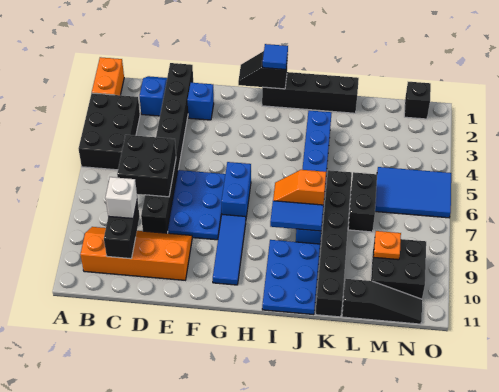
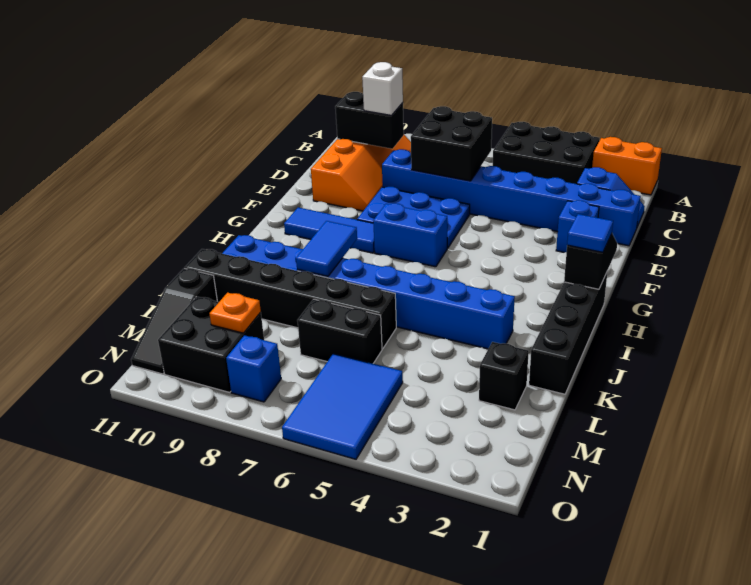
black brick D1:D8 level 1 -> blue brick D1:D8 level 1
orange slope I7:J7 level 2 top J -> none
black brick N1 level 1 -> black brick L2 level 1
none -> blue brick N8 level 1

